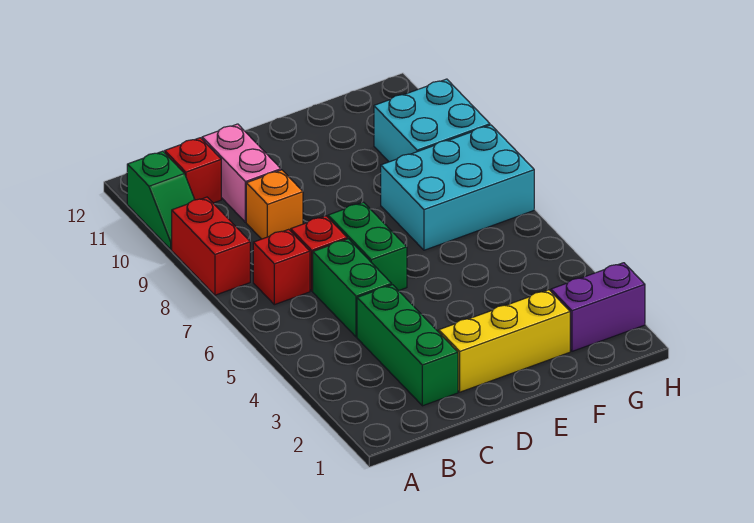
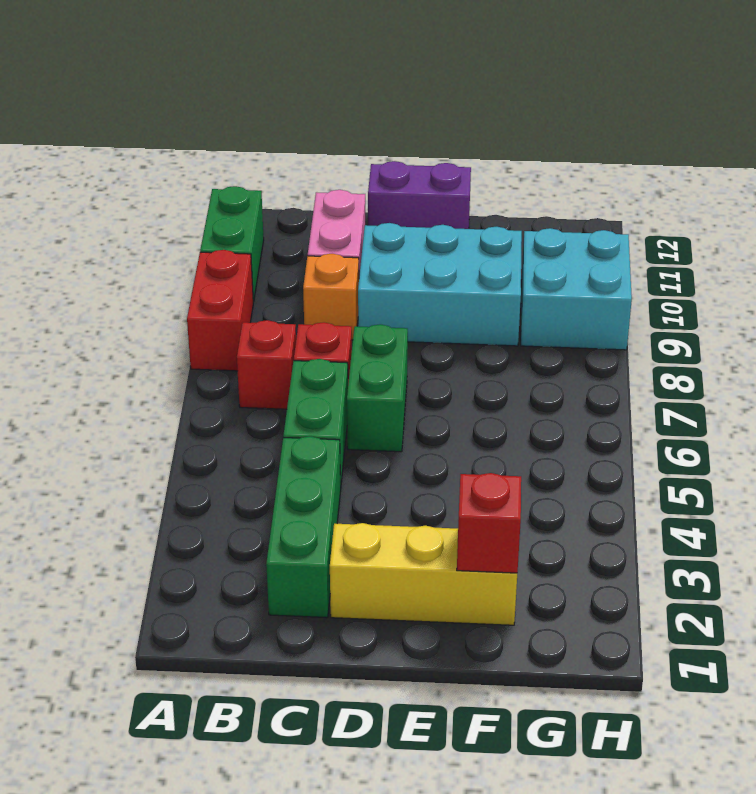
green slope A10:A11 level 1 top 11 -> green brick A10:A11 level 1
red brick B11 level 1 -> red brick F2 level 2
cyan brick F7:H8 level 1 -> cyan brick D9:F10 level 1
purple brick G2:H2 level 1 -> purple brick D12:E12 level 1

